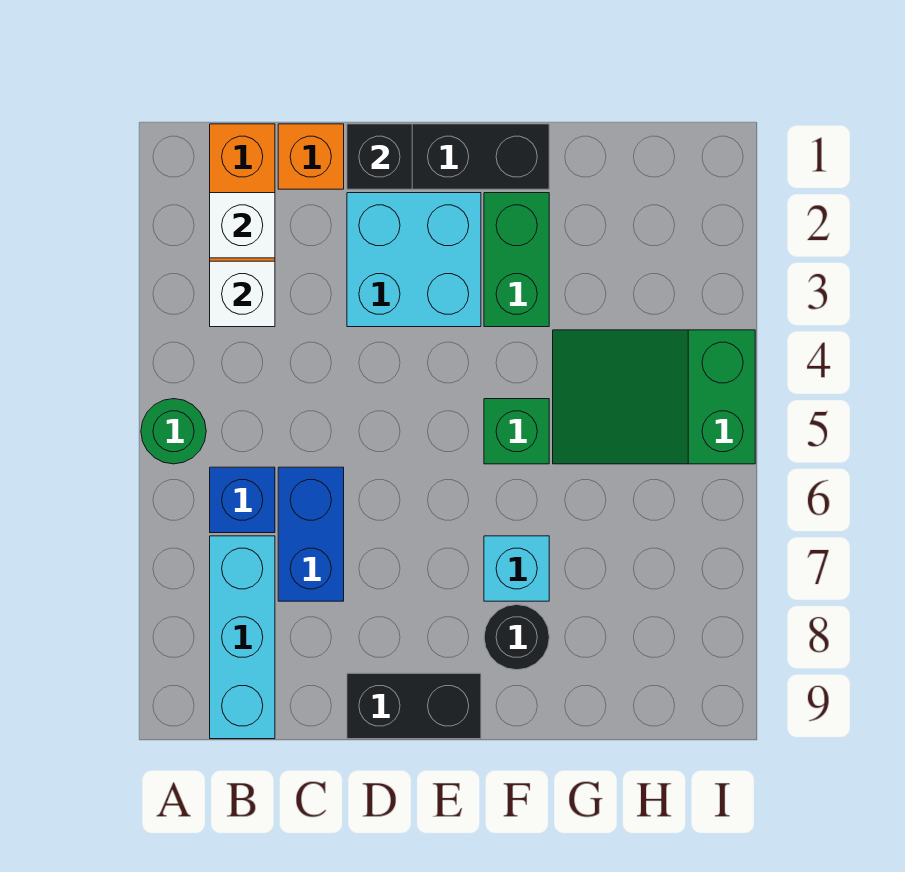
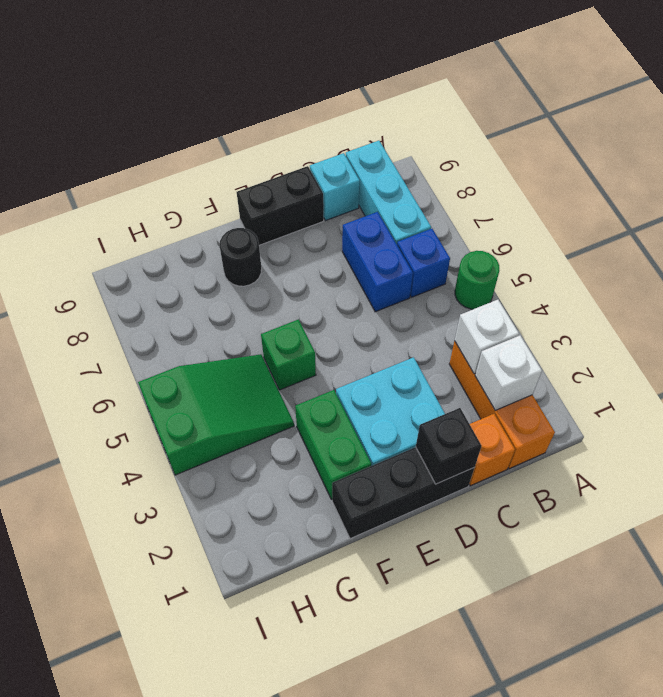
cyan brick F7 level 1 -> cyan brick C9 level 1

